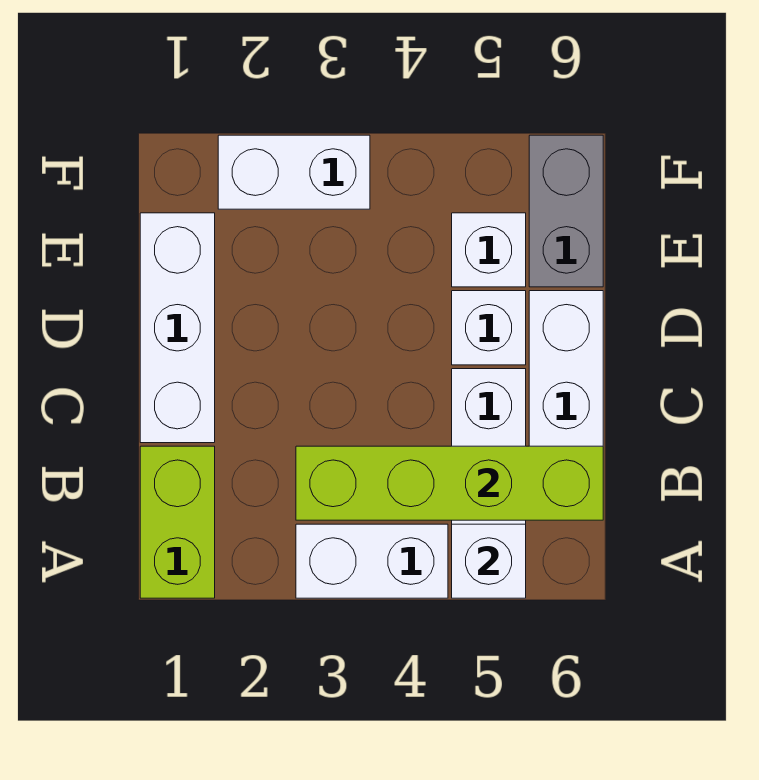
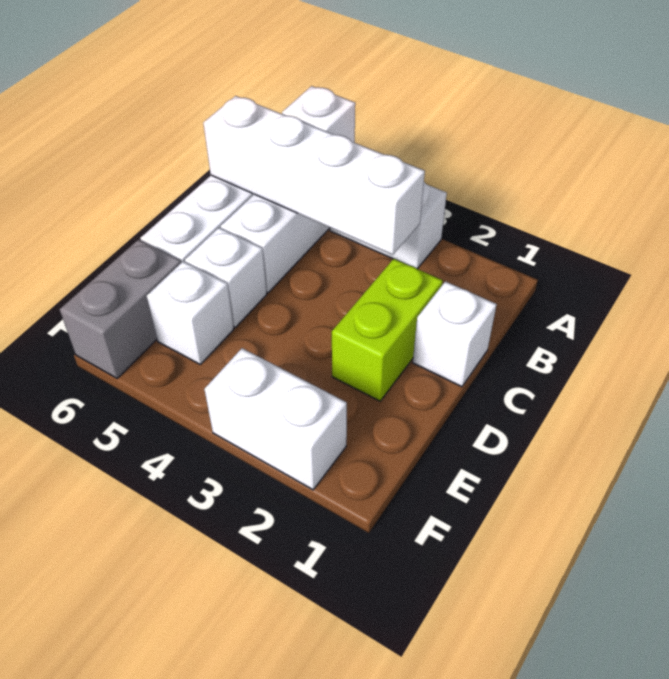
lime brick A1:B1 level 1 -> lime brick C2:D2 level 1
lime brick B3:B6 level 2 -> white brick B3:B6 level 2
white brick C1:E1 level 1 -> white brick C1 level 1

